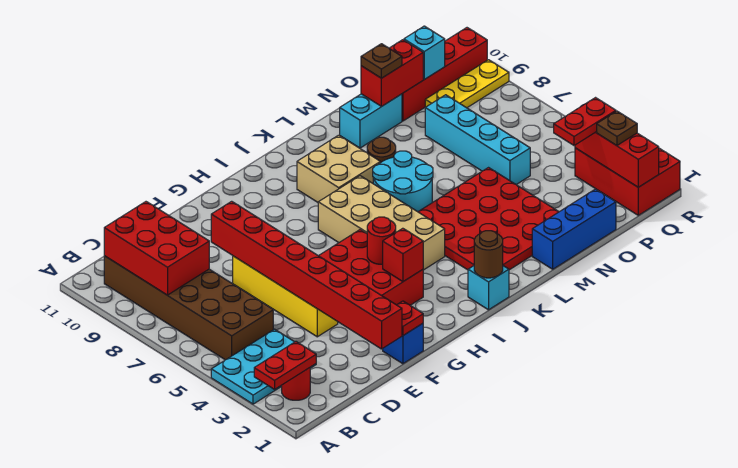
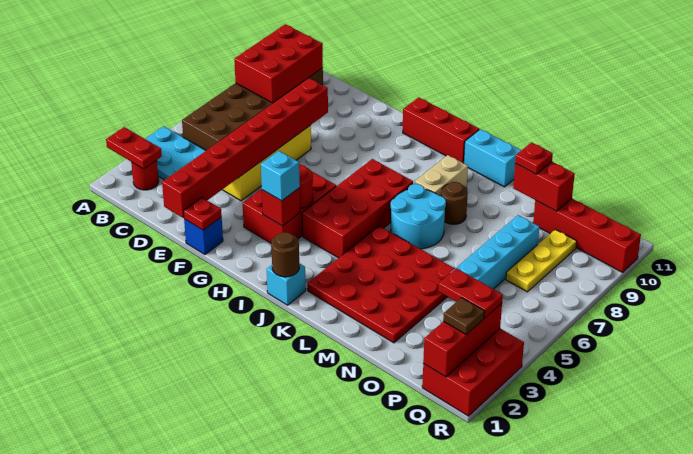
none -> red brick H11:J11 level 1
tan brick I4:J7 level 1 -> red brick I4:J7 level 1
tan brick J8:K9 level 1 -> tan brick K8:K9 level 1
blue brick M1:O1 level 1 -> none
cyan brick M10:N10 level 1 -> cyan brick K11:L11 level 1
brown plate N10 level 3 -> red plate N10 level 3
yellow plate P9:R9 level 1 -> yellow plate P7:P9 level 1
cyan brick P10 level 2 -> cyan brick H3 level 3

